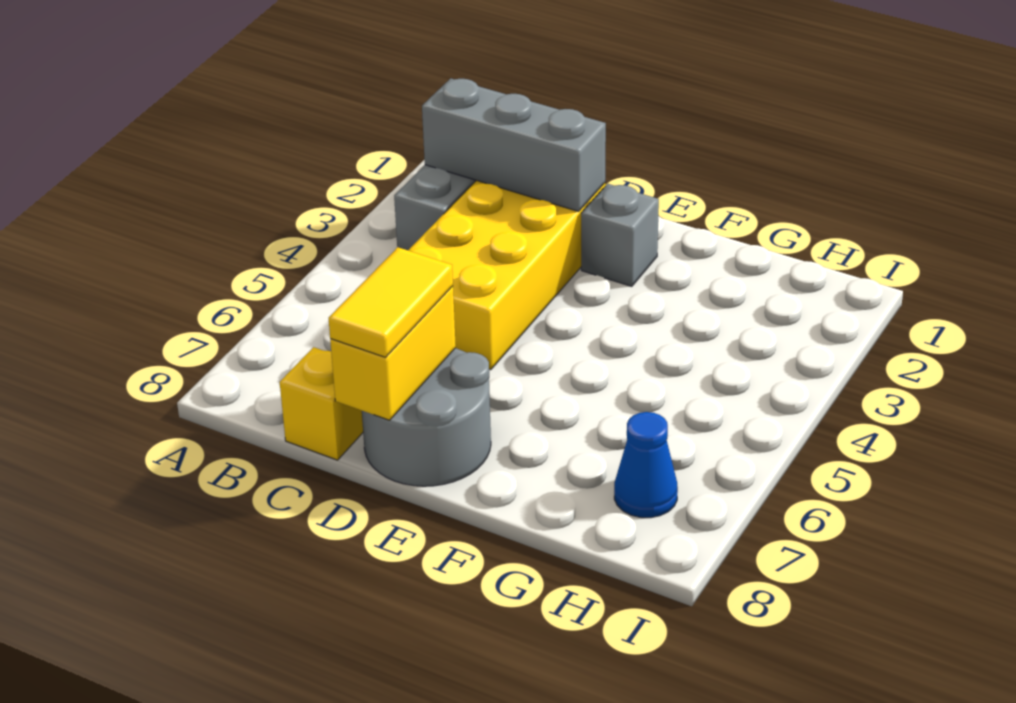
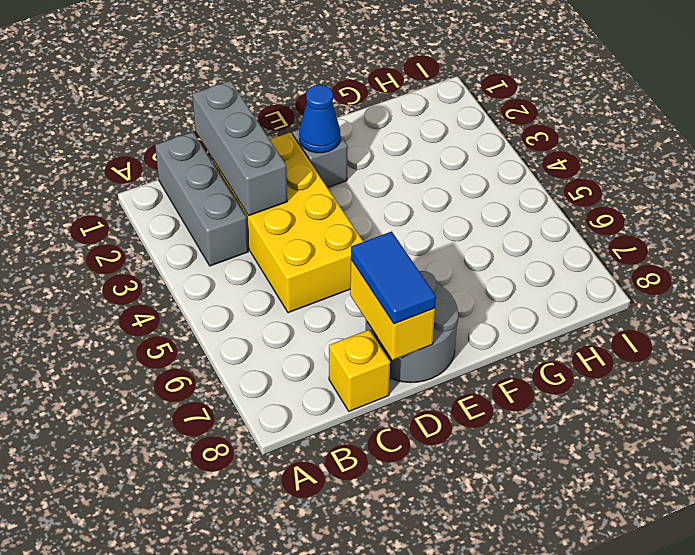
grey brick B2:D2 level 2 -> grey brick C1:C3 level 2
yellow tile D7:D8 level 3 -> blue tile D7:D8 level 3
blue cone H7 level 1 -> blue cone E2 level 2

